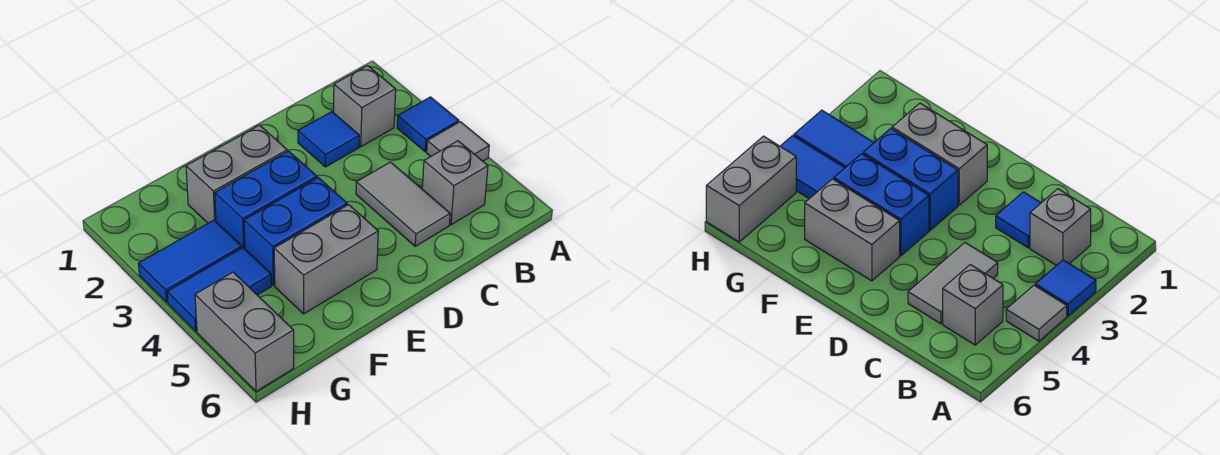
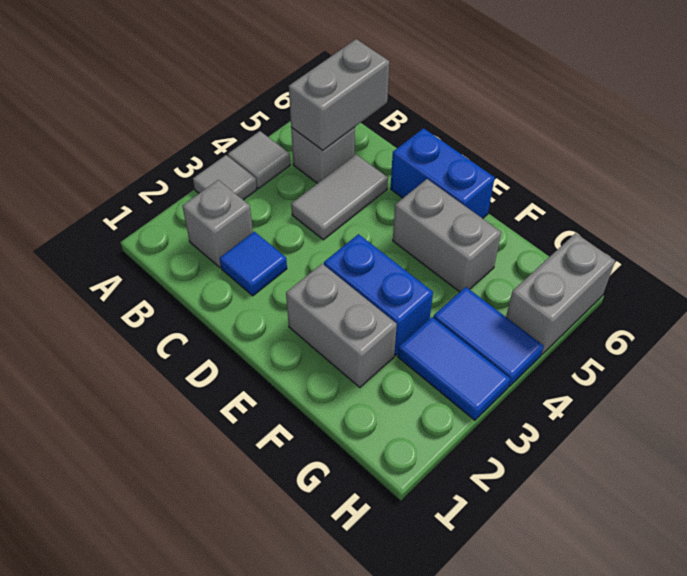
blue tile A3 level 1 -> grey tile A3 level 1
none -> grey brick B5:B6 level 2
blue brick E4:F4 level 1 -> blue brick D6:E6 level 1

